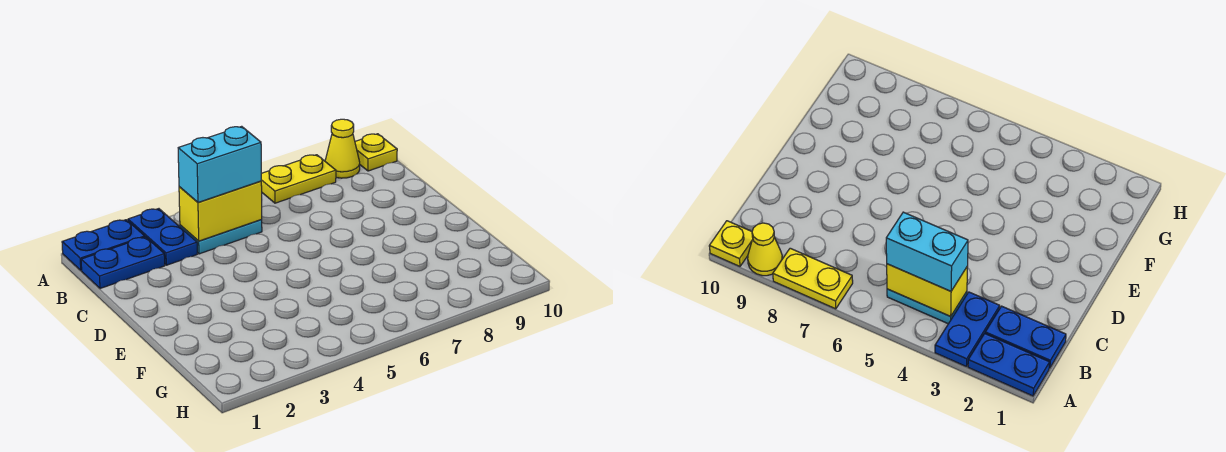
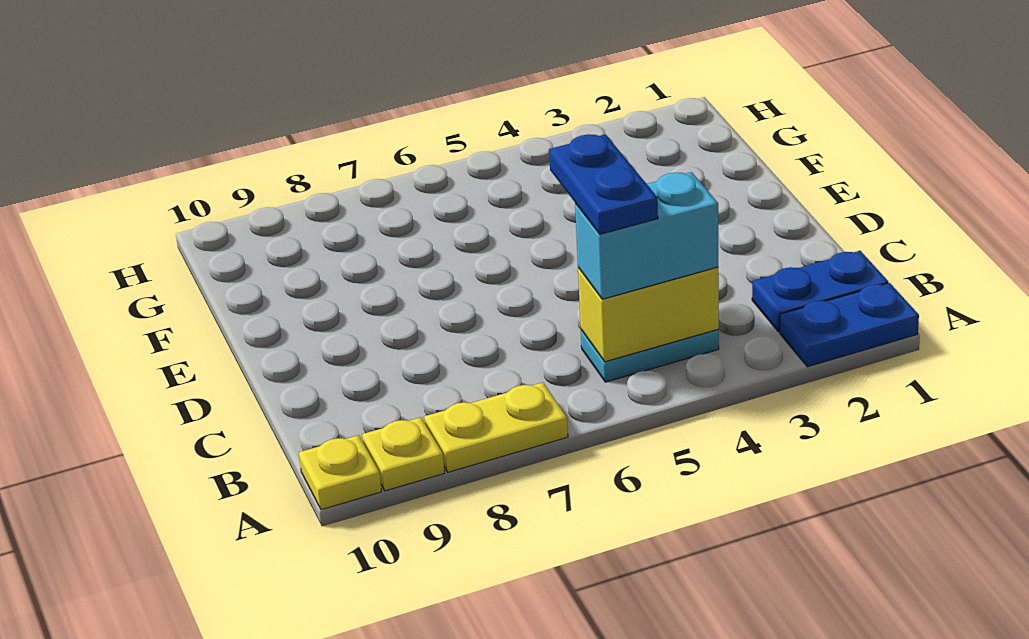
blue plate A3:B3 level 1 -> blue plate B5:C5 level 4
yellow cone A9 level 1 -> yellow plate A9 level 1

